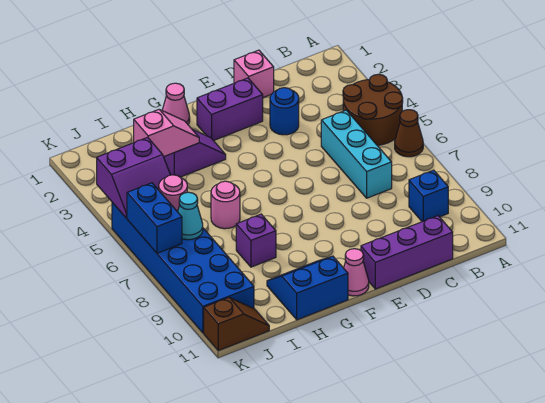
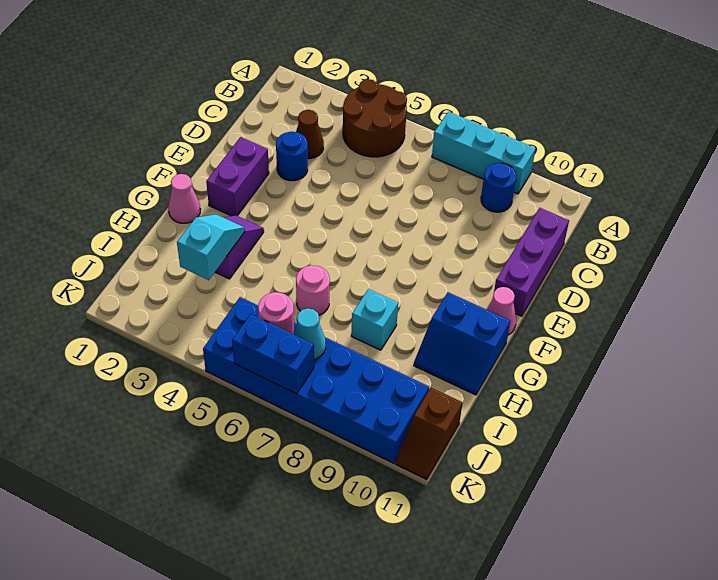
brown cone A6 level 1 -> brown cone C3 level 1
blue brick B9 level 1 -> blue round brick B9 level 1
cyan brick C5:C7 level 1 -> cyan brick A7:A9 level 1
pink brick D1 level 1 -> none
blue slope G10:H11 level 1 top 11 -> blue slope G10:H11 level 1 top G
pink slope H3:I3 level 2 top I -> cyan slope H3:I3 level 2 top I
purple brick H8 level 1 -> cyan brick H8 level 1
purple slope J4:K5 level 2 top 4 -> none
brown slope J11:K11 level 1 top K -> brown slope J11:K11 level 1 top J

